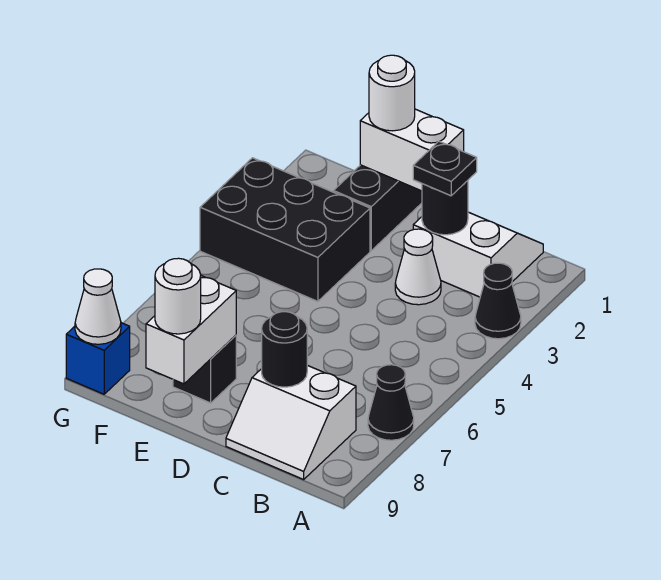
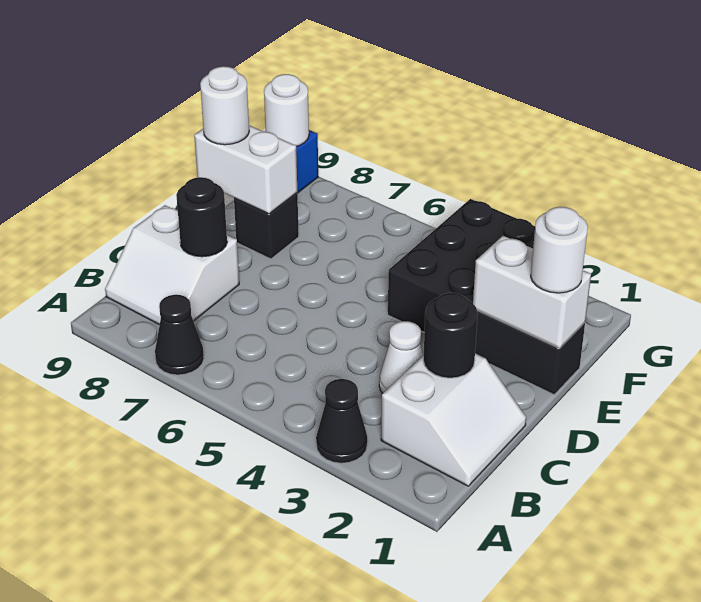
white slope B8:C9 level 1 top 8 -> white slope B8:C9 level 1 top C
black plate C2 level 3 -> none
white brick D1:E1 level 2 -> white brick E1:E2 level 2
white cone G9 level 2 -> white round brick G9 level 2

